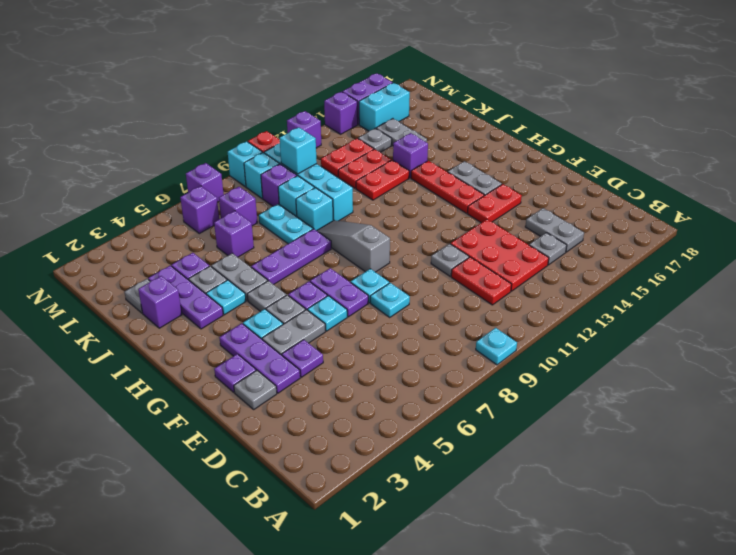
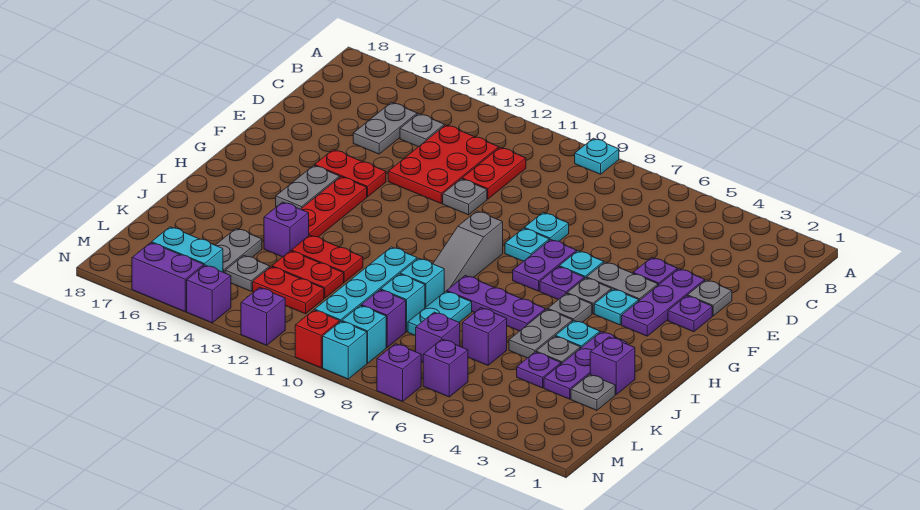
cyan brick L10 level 2 -> none

